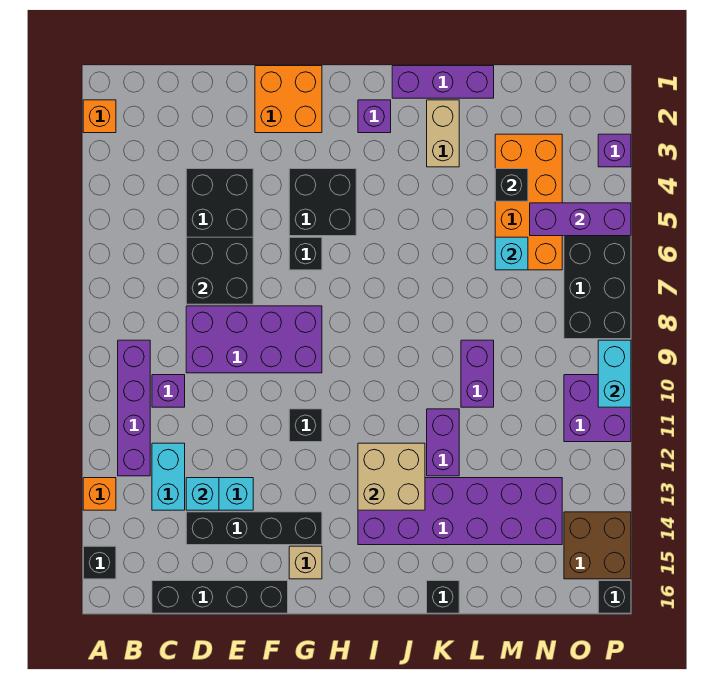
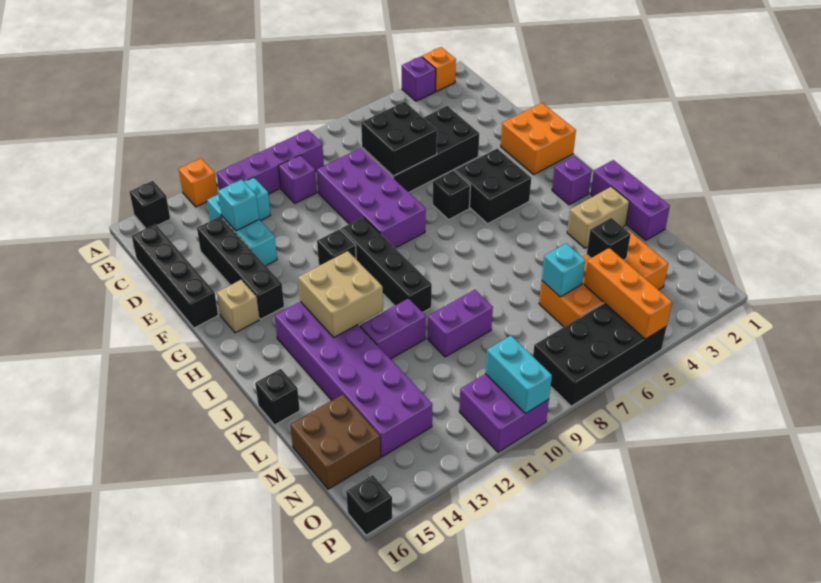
none -> black brick G10:J10 level 1
purple brick N5:P5 level 2 -> orange brick N5:P5 level 2
brown brick O14:P15 level 1 -> brown brick M15:N16 level 1
purple brick P3 level 1 -> purple brick A3 level 1
cyan brick P9:P10 level 2 -> cyan brick O10:P10 level 2

